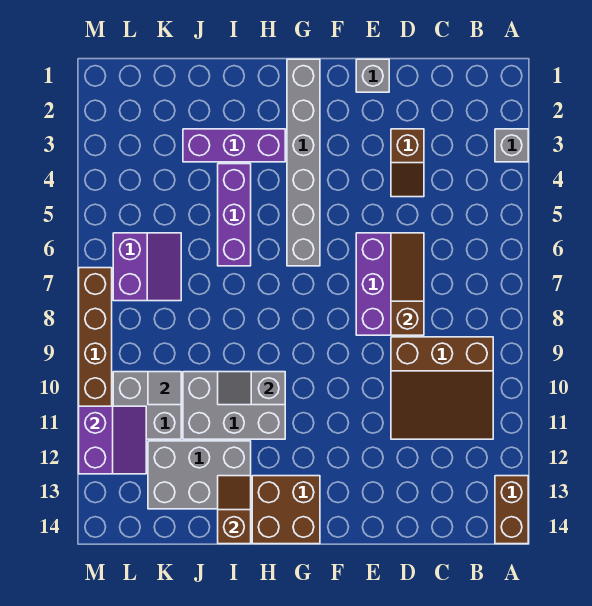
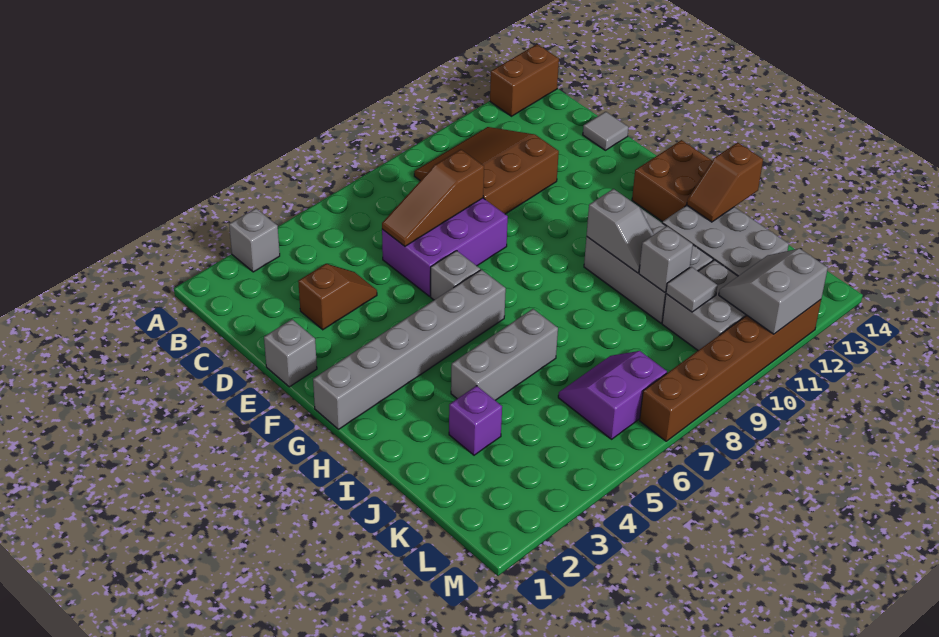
brown slope B9:D11 level 1 top 9 -> brown slope B9:D11 level 1 top D
none -> grey tile D14 level 1
none -> grey brick F6 level 1
purple brick H3:J3 level 1 -> purple brick J3 level 1
purple brick I4:I6 level 1 -> grey brick I4:I6 level 1
none -> grey brick J10 level 2
purple slope L11:M12 level 2 top M -> grey slope L11:M12 level 2 top M

